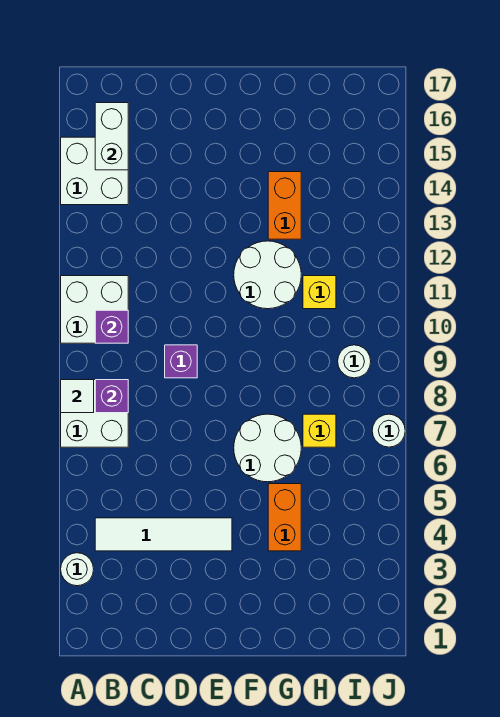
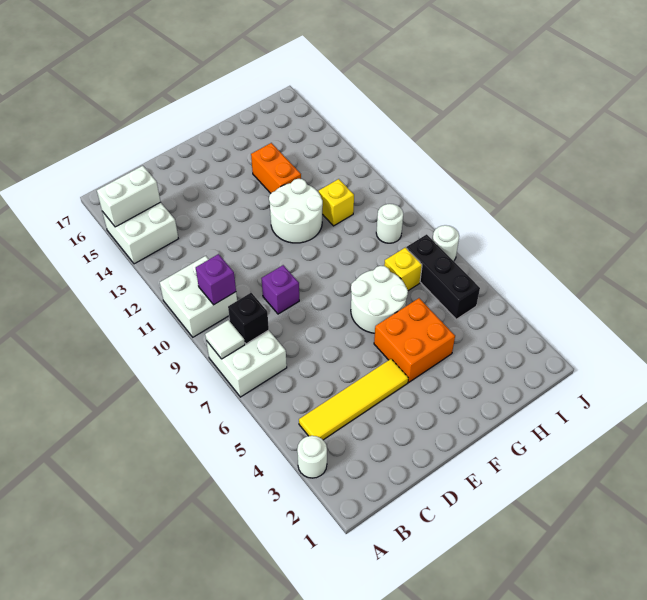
white tile B4:E4 level 1 -> yellow tile B4:E4 level 1
purple brick B8 level 2 -> black brick B8 level 2
white brick B15:B16 level 2 -> white brick A15:B15 level 2
orange brick G4:G5 level 1 -> orange brick F4:G5 level 1
none -> black brick I5:I7 level 1

